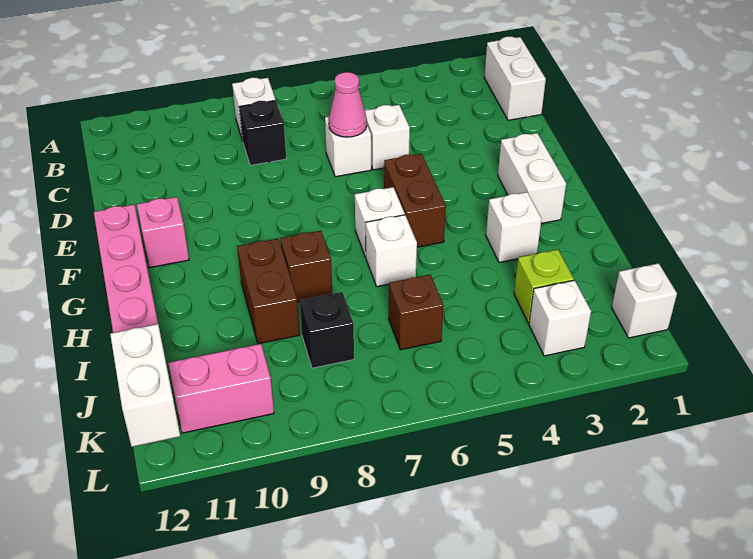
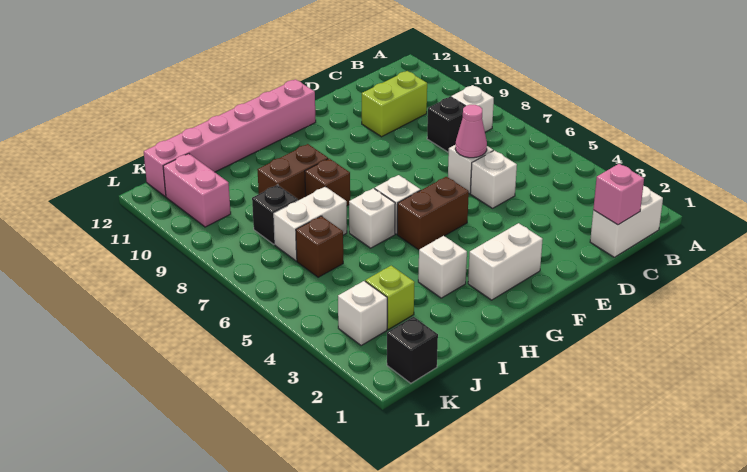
none -> lime brick C10:D10 level 1
pink brick F11 level 1 -> pink brick C1 level 2
white brick K1 level 1 -> black brick K1 level 1
white brick K12:L12 level 2 -> white brick I7:J7 level 1

